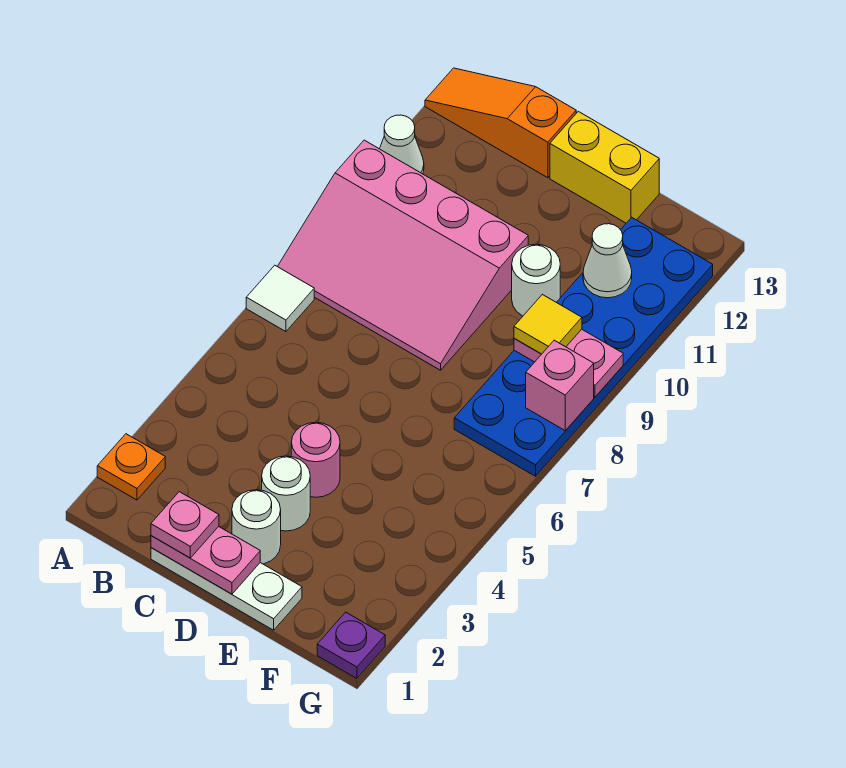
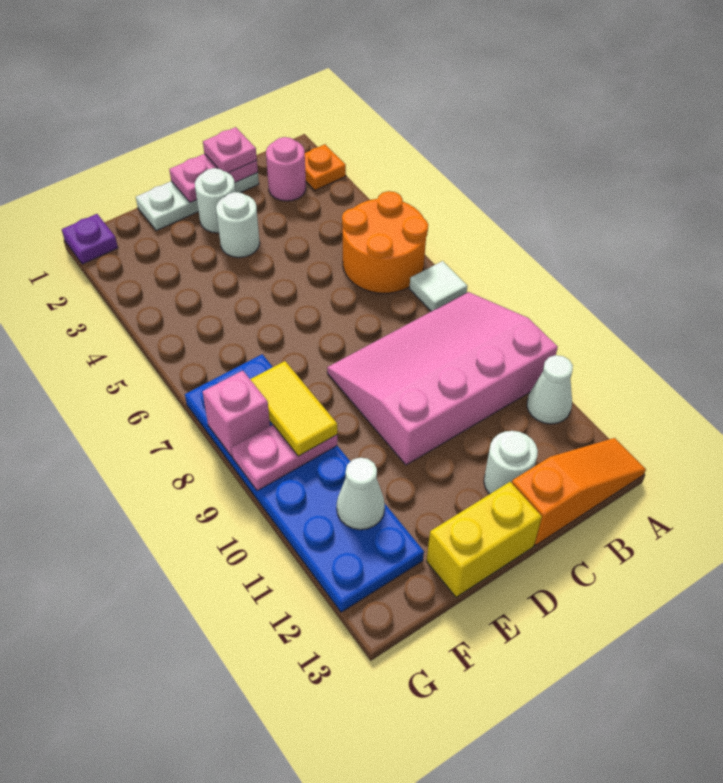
none -> orange round brick A5:B6 level 1
pink round brick D4 level 1 -> pink round brick B2 level 1
white round brick E10 level 1 -> white round brick C12 level 1
yellow tile F9 level 3 -> yellow tile F8:F9 level 3

